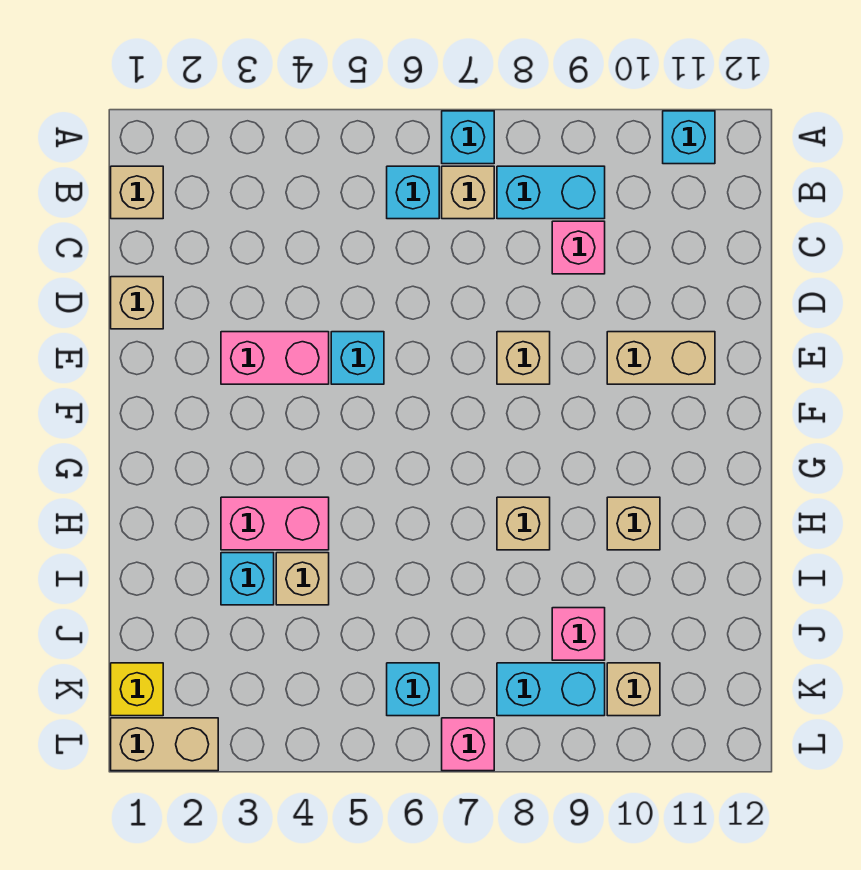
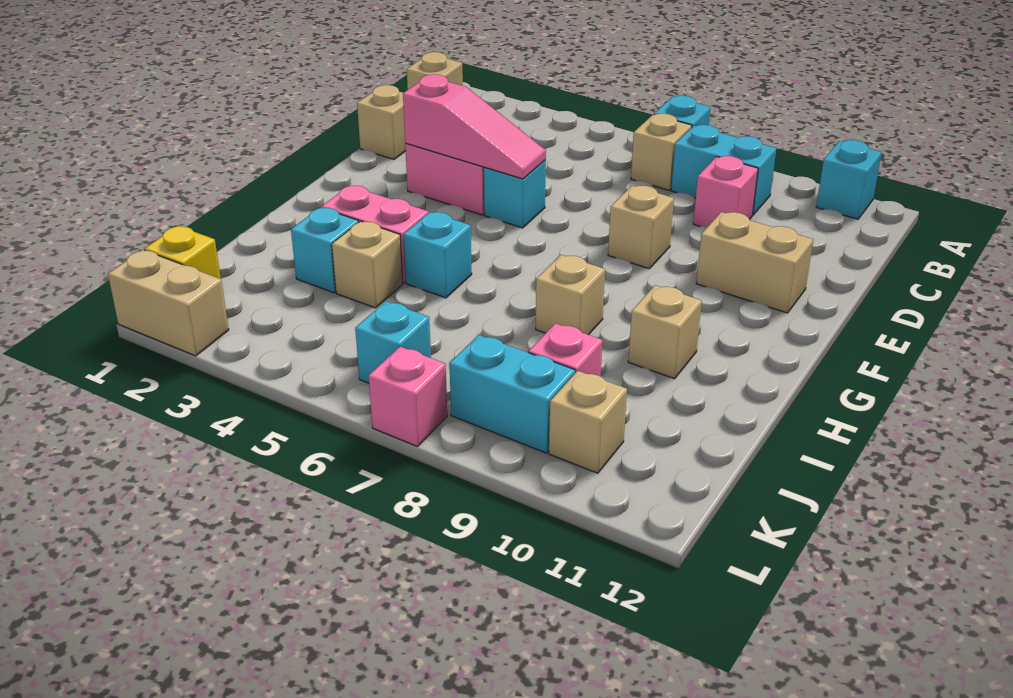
cyan brick B6 level 1 -> cyan brick H5 level 1
none -> pink slope E3:E5 level 2 top 3

